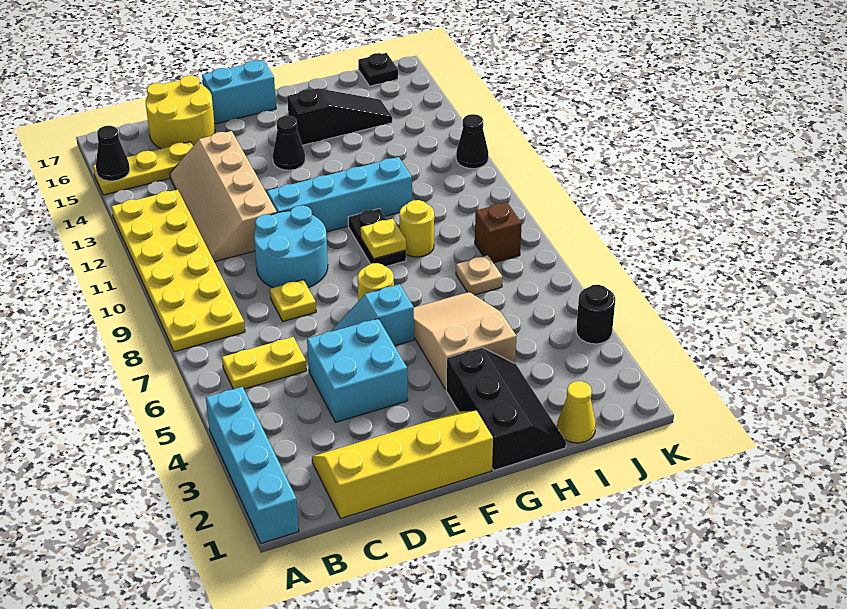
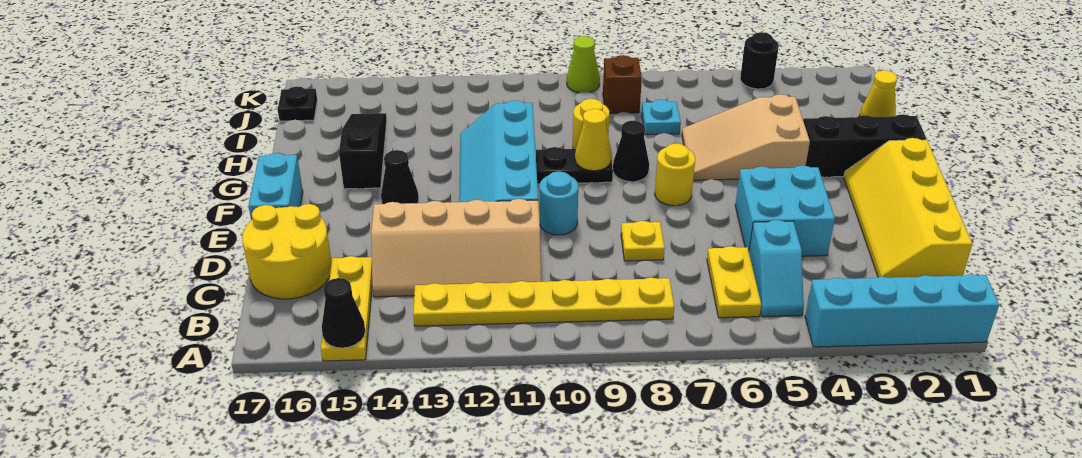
yellow plate A8:B13 level 1 -> yellow plate B8:B13 level 1
cyan round brick D9:E10 level 1 -> cyan round brick E10 level 1
cyan slope E6:F6 level 1 top F -> cyan slope B5:C5 level 1 top C
yellow plate G9 level 2 -> yellow cone G9 level 2
tan plate I7 level 1 -> cyan plate I7 level 1
none -> lime cone K9 level 1
black cone K12 level 1 -> black cone G8 level 1

